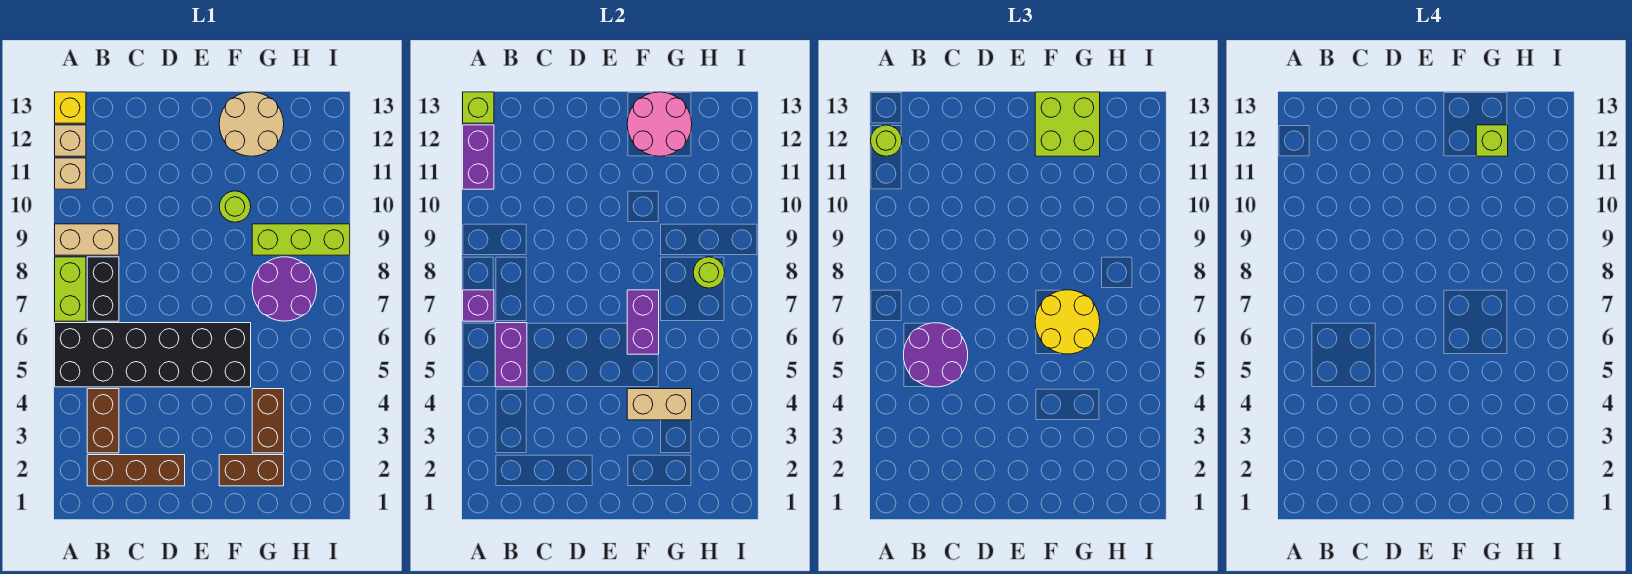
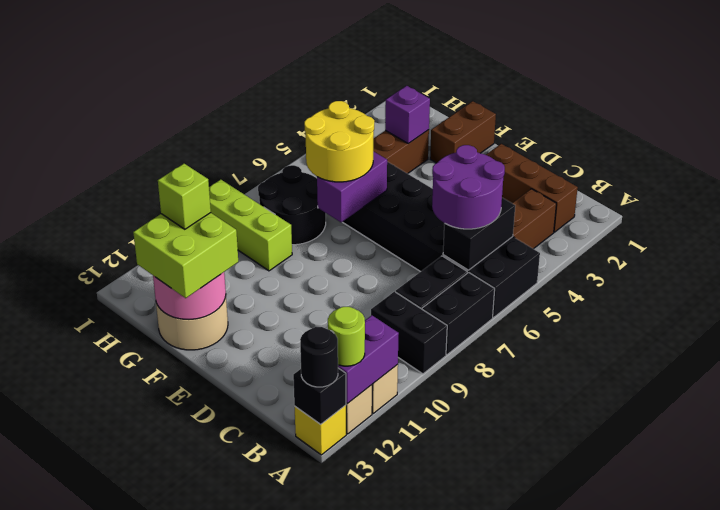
lime brick A7:A8 level 1 -> black brick A7:A8 level 1
purple brick A7 level 2 -> purple brick G3 level 2
tan brick A9:B9 level 1 -> black brick A9:B9 level 1
lime brick A13 level 2 -> black brick A13 level 2
none -> black round brick A13 level 3
purple brick B5:B6 level 2 -> black brick B5:B6 level 2
brown brick F2:G2 level 1 -> brown brick F1:F2 level 1
tan brick F4:G4 level 2 -> none
lime round brick F10 level 1 -> none
purple round brick G7:H8 level 1 -> black round brick G7:H8 level 1
lime round brick H8 level 2 -> none

